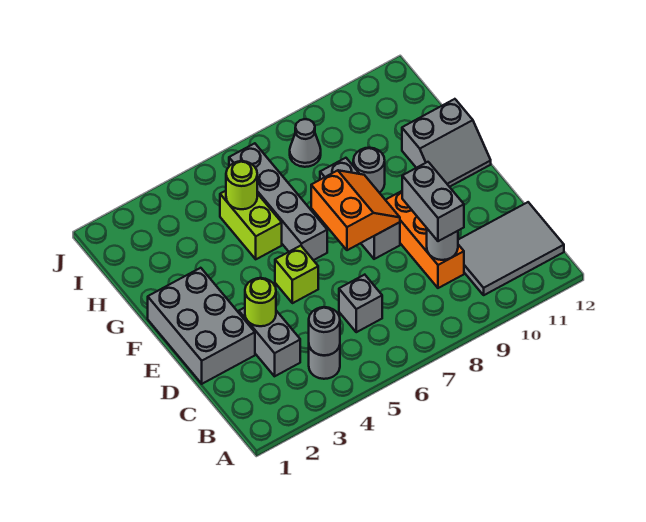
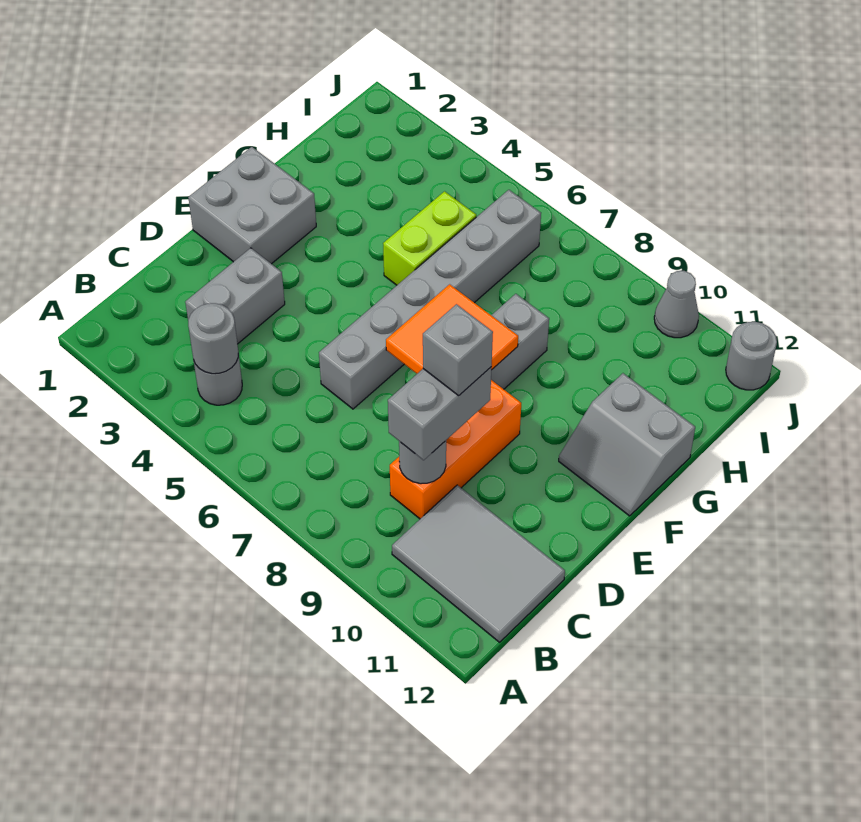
grey brick C6 level 1 -> grey brick D9 level 4
grey brick D1:F2 level 1 -> grey brick E1:F2 level 1
lime round brick D3 level 2 -> none
lime brick E5 level 1 -> none
orange slope E7:F8 level 2 top 7 -> orange tile E7:F8 level 2
grey brick F6:I6 level 1 -> grey brick D6:I6 level 1
grey round brick G9 level 1 -> grey round brick J12 level 1
lime round brick H5 level 2 -> none
grey cone I8 level 1 -> grey cone J10 level 1

